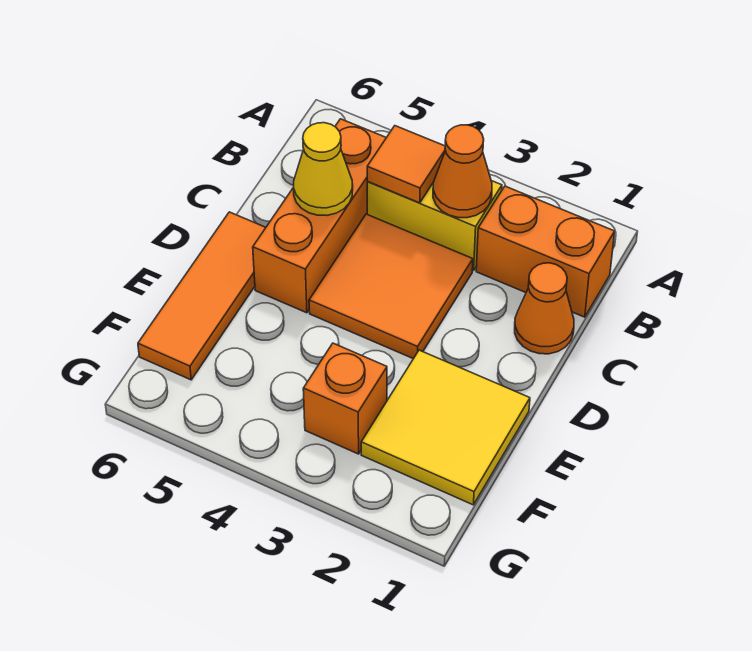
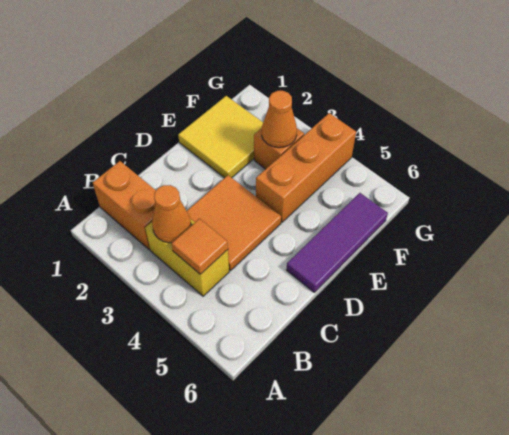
orange brick B5:D5 level 1 -> orange brick E4:G4 level 1
orange cone C1 level 1 -> orange cone F3 level 2
yellow cone C5 level 2 -> none
orange tile D6:F6 level 1 -> purple tile D6:F6 level 1

